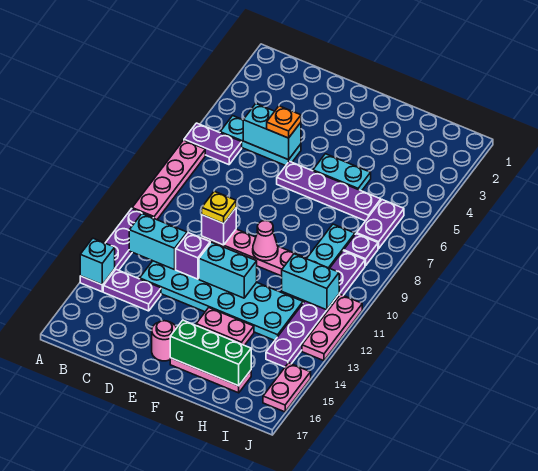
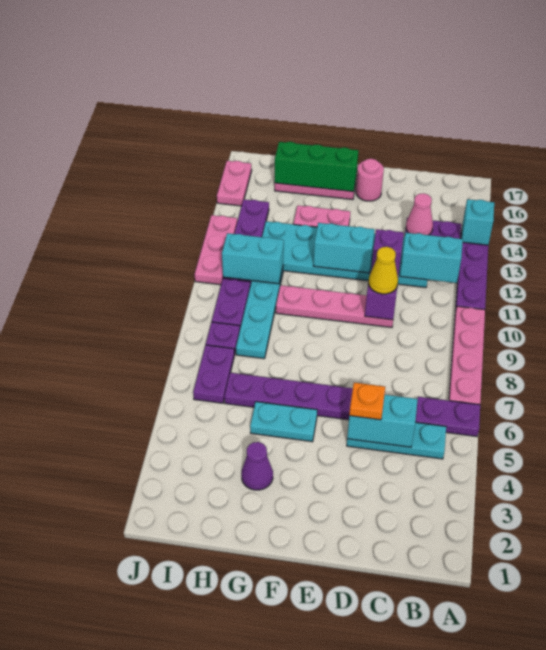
yellow plate D10 level 3 -> yellow cone D10 level 3
pink cone F10 level 2 -> pink cone C14 level 2
none -> purple cone G3 level 1

